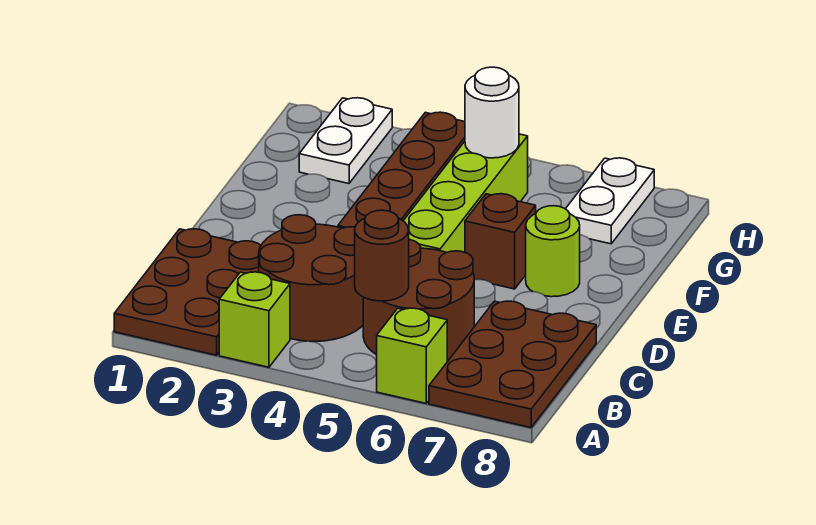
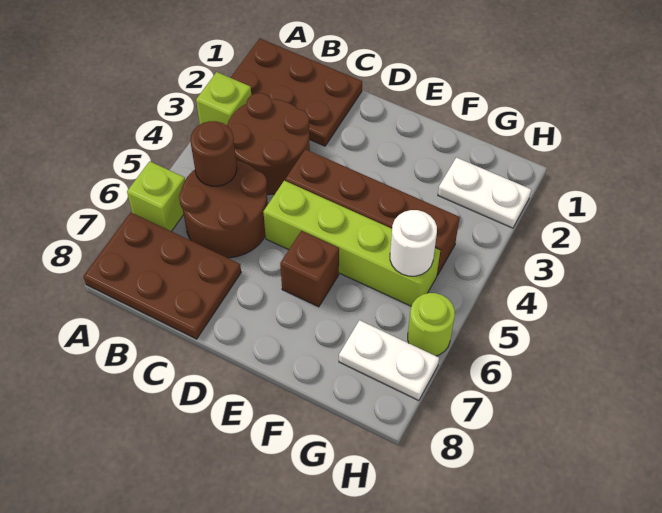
lime round brick E7 level 1 -> lime round brick H6 level 1

